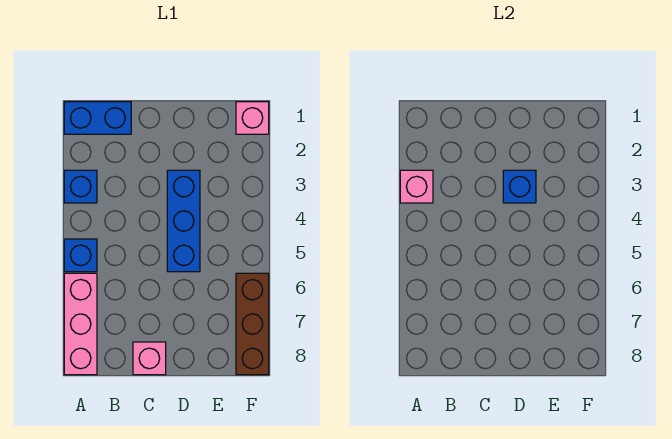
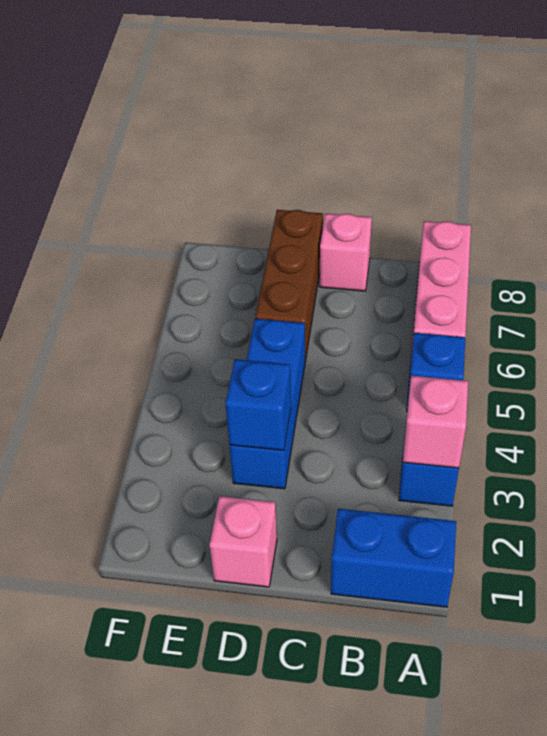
pink brick F1 level 1 -> pink brick D1 level 1
brown brick F6:F8 level 1 -> brown brick D6:D8 level 1

